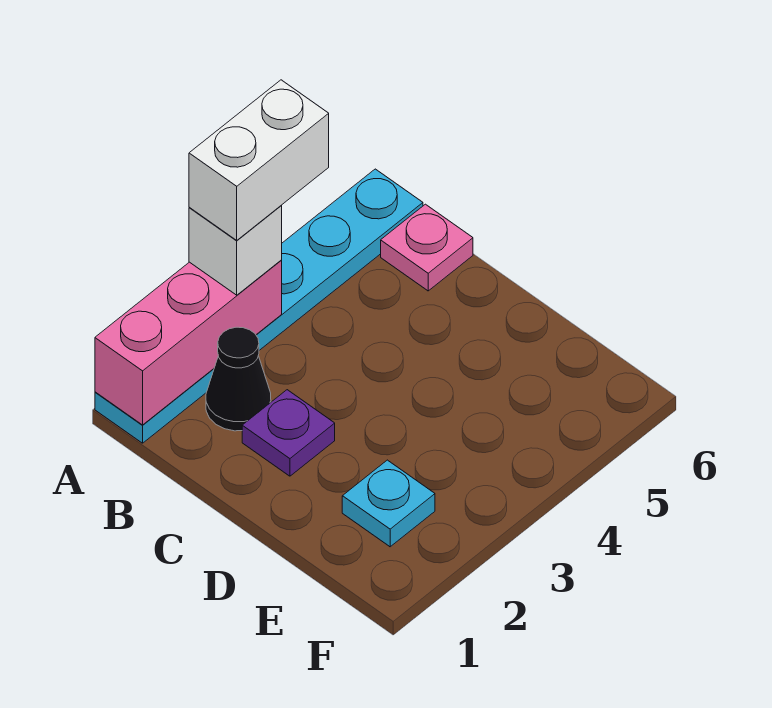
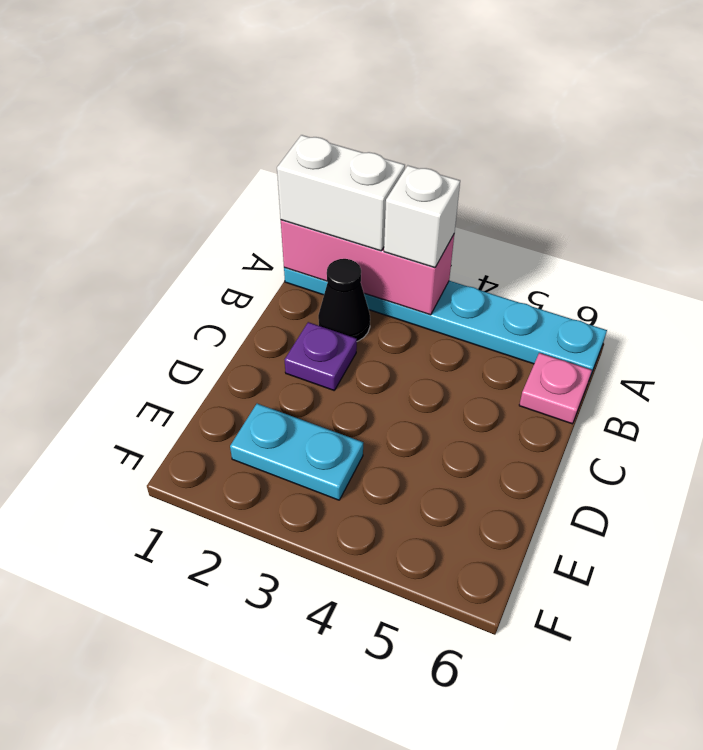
white brick A3:A4 level 4 -> white brick A1:A2 level 3
cyan plate E2 level 1 -> cyan plate E2:E3 level 1

